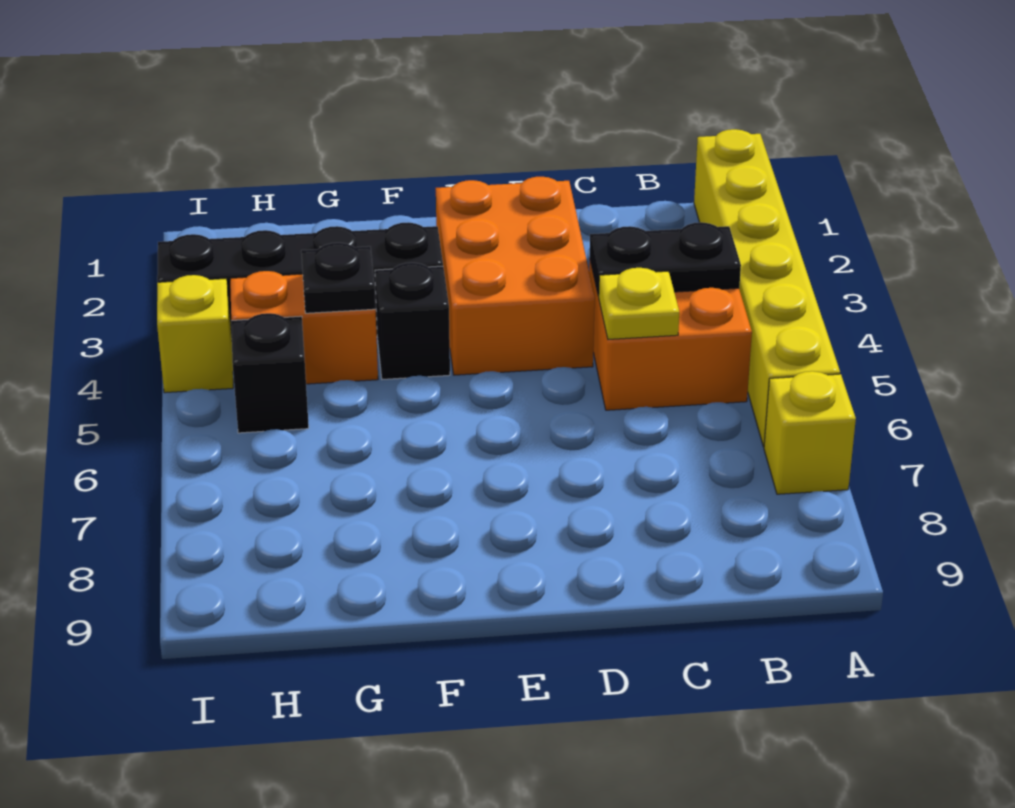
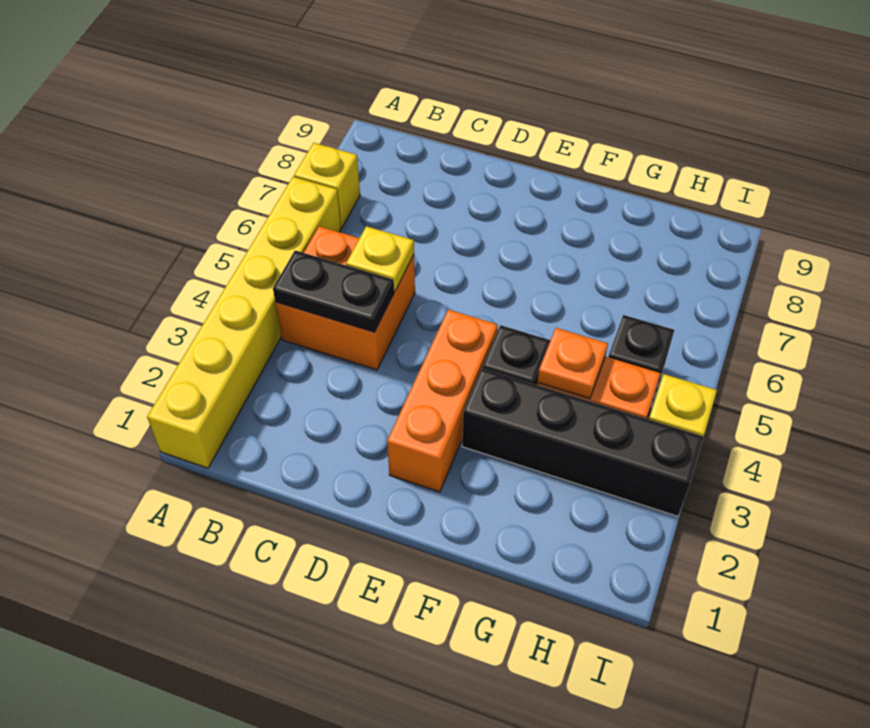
orange brick D2:E4 level 1 -> orange brick E2:E4 level 1
black plate G4 level 2 -> orange plate G4 level 2

